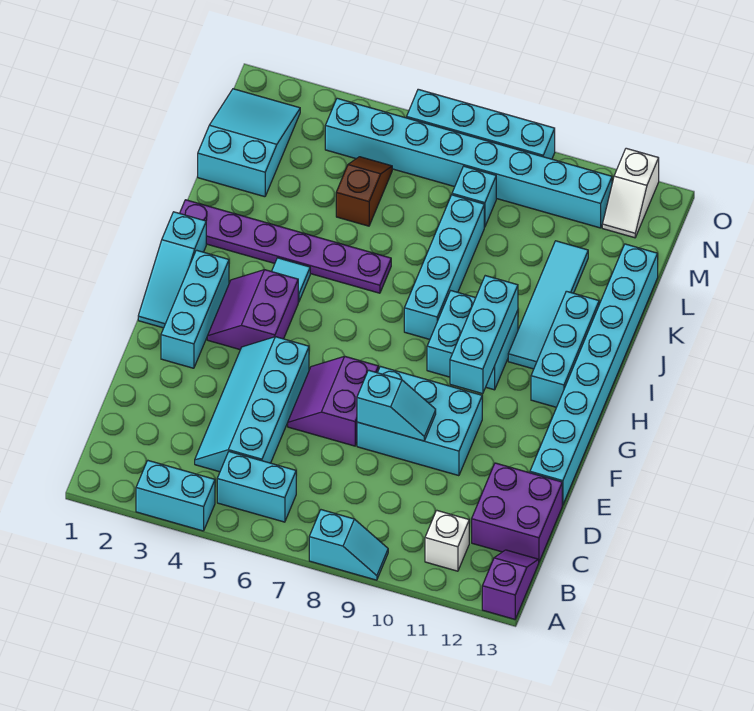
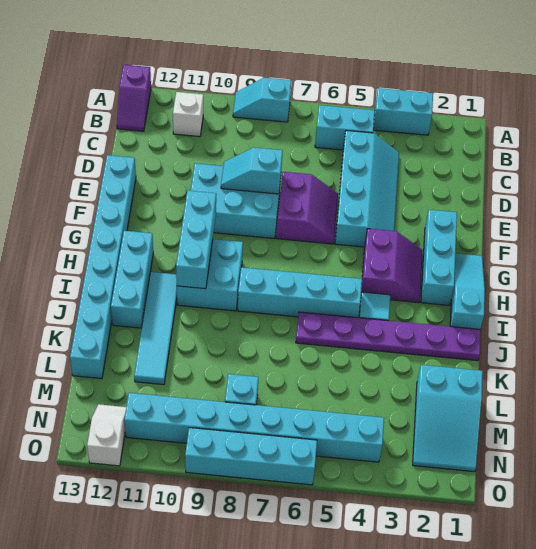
purple brick C12:D13 level 1 -> none
cyan brick I8:L8 level 1 -> cyan brick I5:I8 level 1
brown slope L5:M5 level 1 top L -> none

